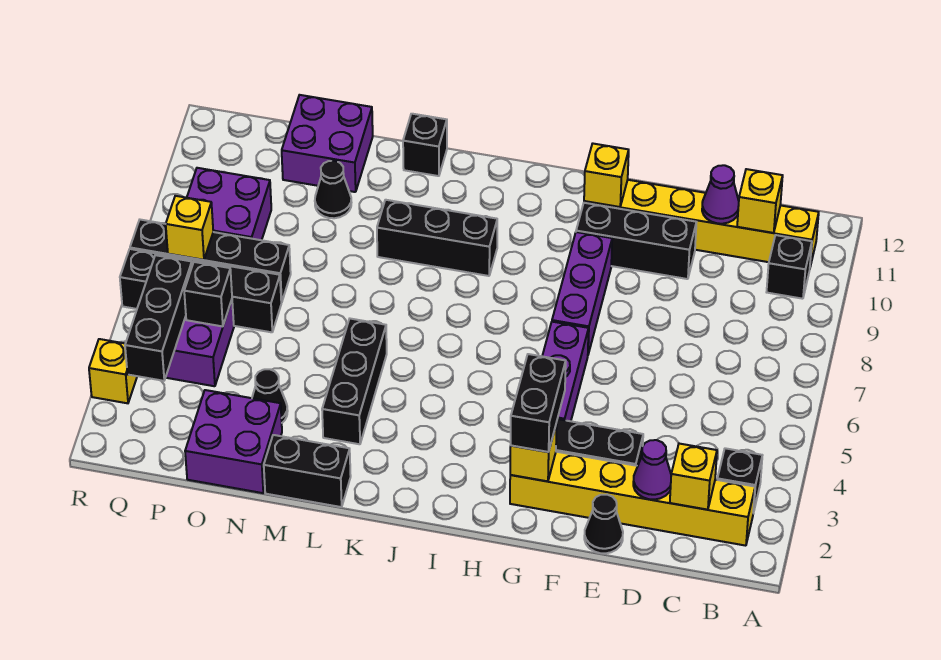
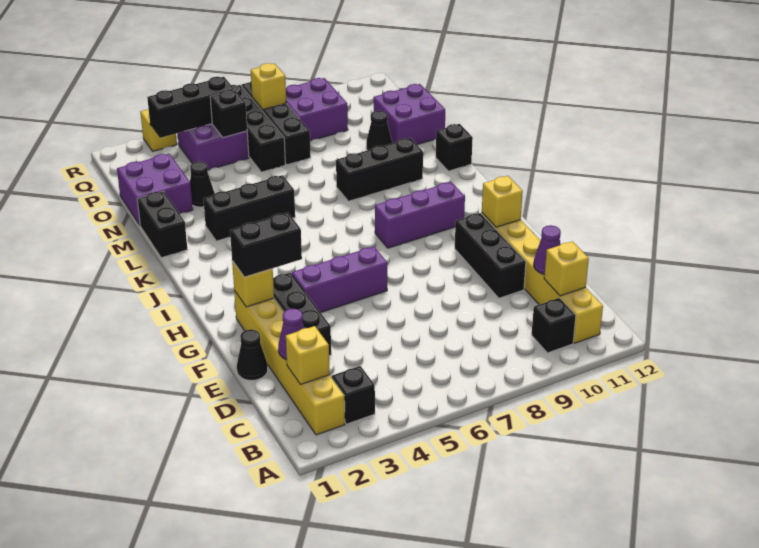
purple brick G7:G9 level 1 -> purple brick I8:I10 level 1
black brick J9:L9 level 1 -> black brick L8:L10 level 1

